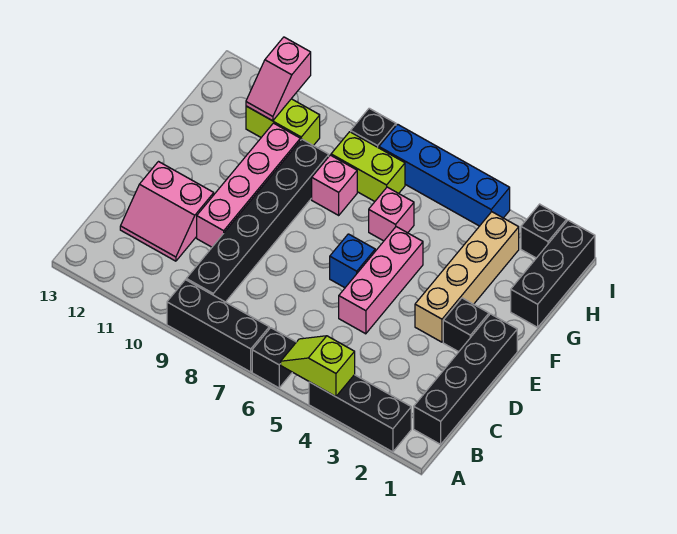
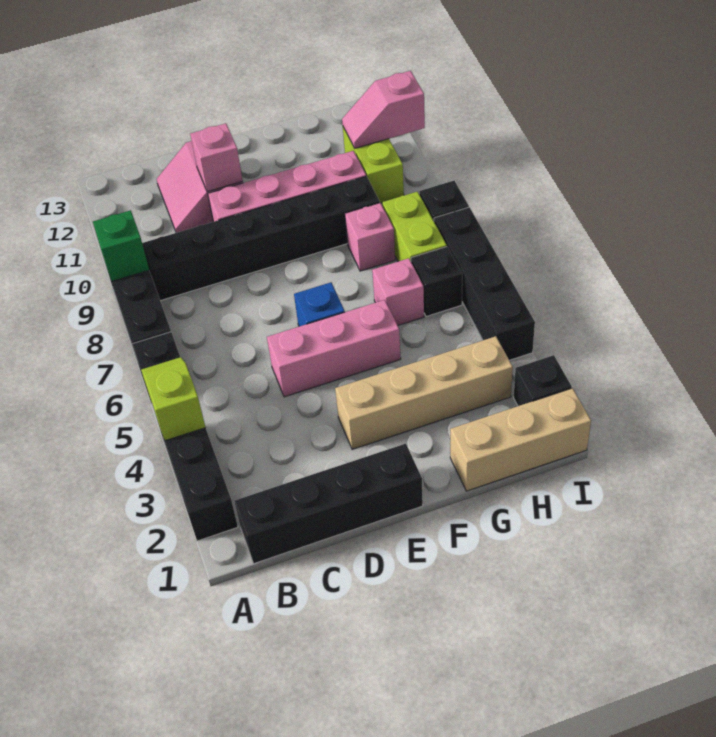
none -> green brick A9 level 2
none -> pink brick D11 level 2
black brick E2 level 1 -> black brick H6 level 1
black brick G1:I1 level 1 -> tan brick G1:I1 level 1
blue brick I4:I7 level 1 -> black brick I4:I7 level 1

